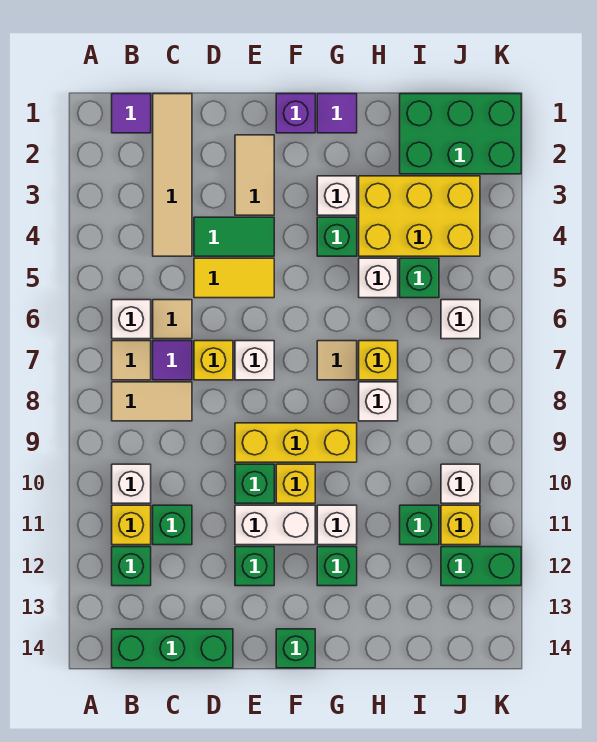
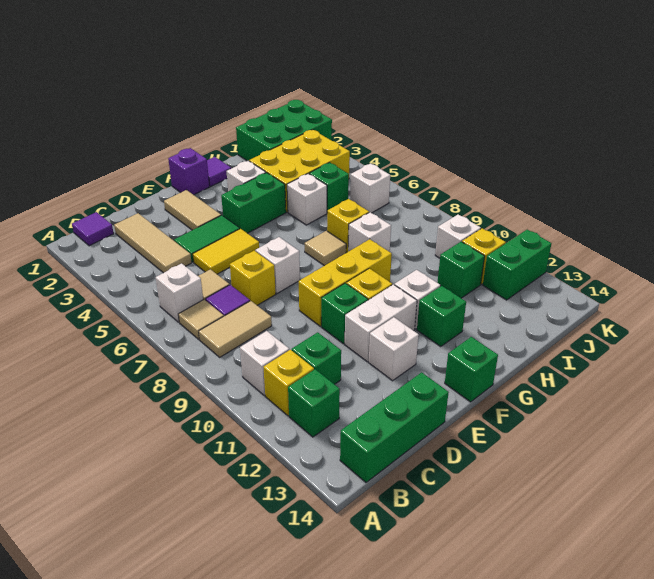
tan tile C1:C4 level 1 -> tan tile C2:C4 level 1
green brick E12 level 1 -> white brick E12 level 1
green brick G4 level 1 -> green brick F4:G4 level 1

